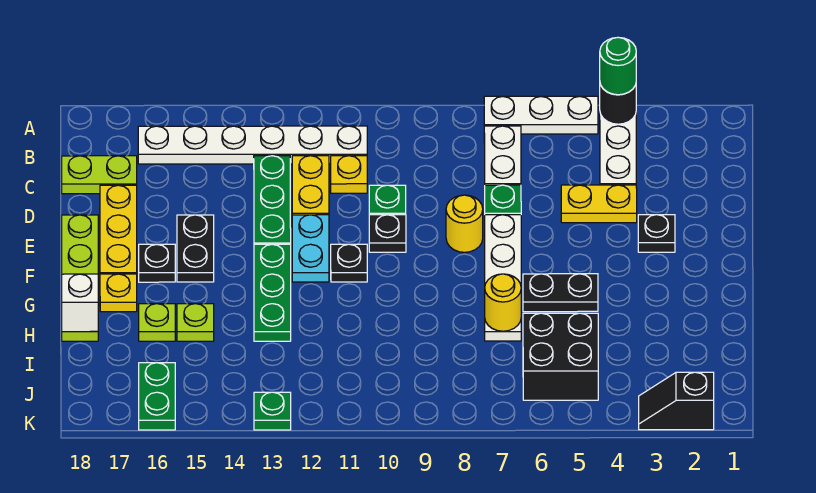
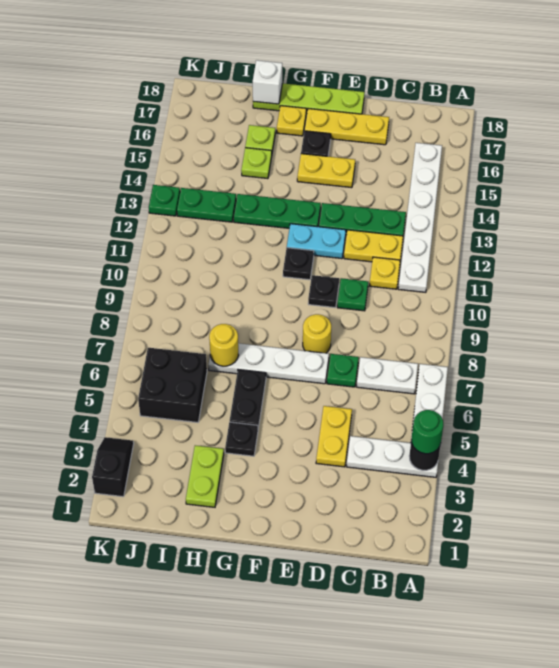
lime plate C17:C18 level 1 -> lime plate H2:H3 level 1
black plate E3 level 1 -> black plate G4 level 1
black plate E15:F15 level 1 -> yellow plate E15:F15 level 1
green plate J16:K16 level 1 -> green plate I13:J13 level 1

